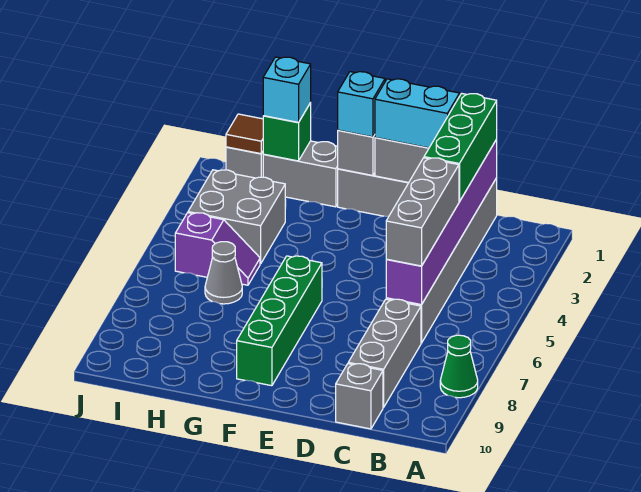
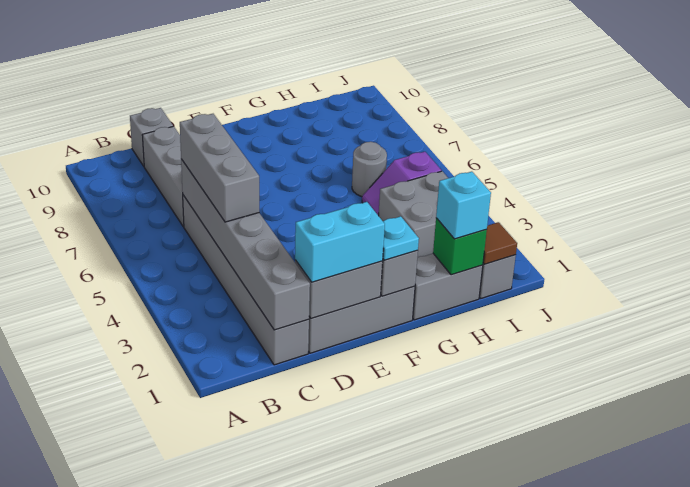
green cone A8 level 1 -> none
purple brick C1:C6 level 2 -> grey brick C1:C6 level 2
green brick C1:C3 level 3 -> none
cyan brick F1 level 3 -> cyan plate F1 level 3
green brick F6:F9 level 1 -> none
grey cone H6 level 1 -> grey round brick H6 level 1

